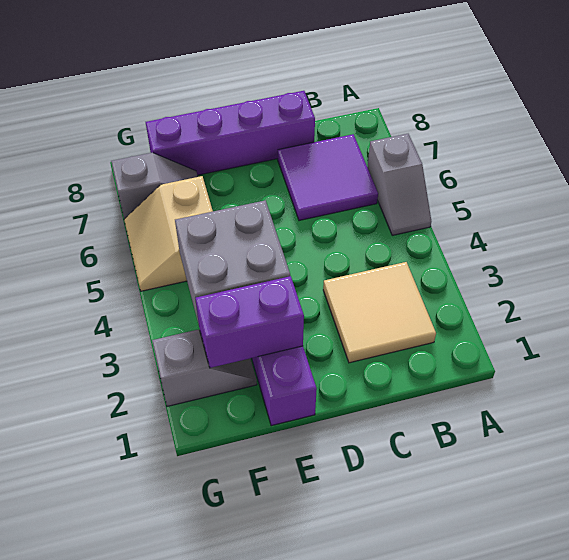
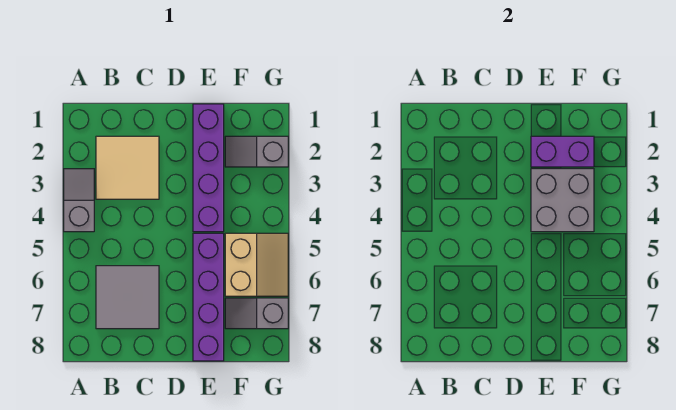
grey slope A5:A6 level 1 top 6 -> grey slope A3:A4 level 1 top 4
purple tile B6:C7 level 1 -> grey tile B6:C7 level 1
purple brick C8:F8 level 1 -> purple brick E5:E8 level 1

